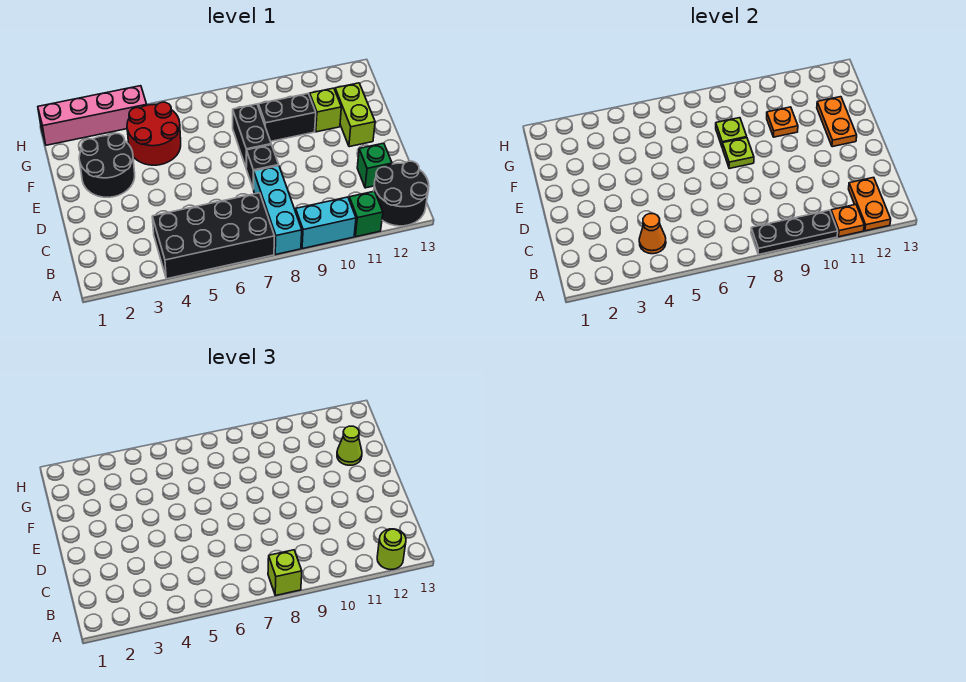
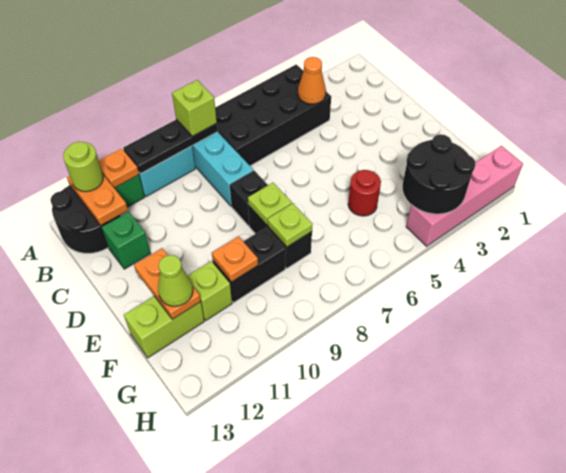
black round brick E2:F3 level 1 -> black round brick G3:H4 level 2
lime brick E12:F12 level 1 -> lime brick F12:F13 level 1
red round brick F4:G5 level 1 -> red round brick F5 level 1

